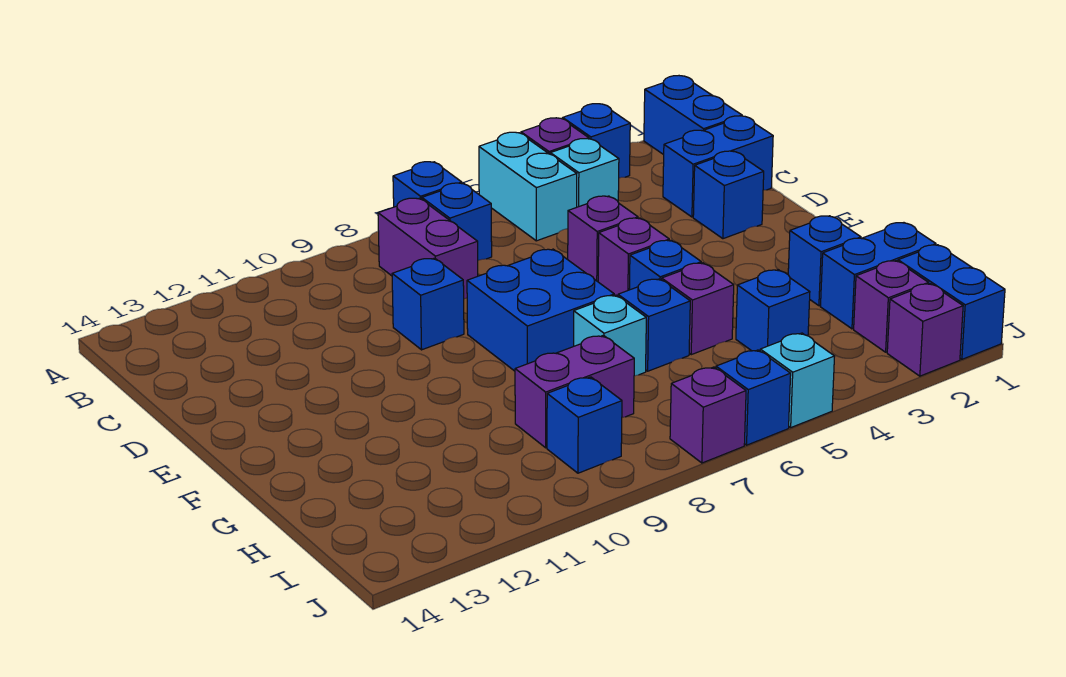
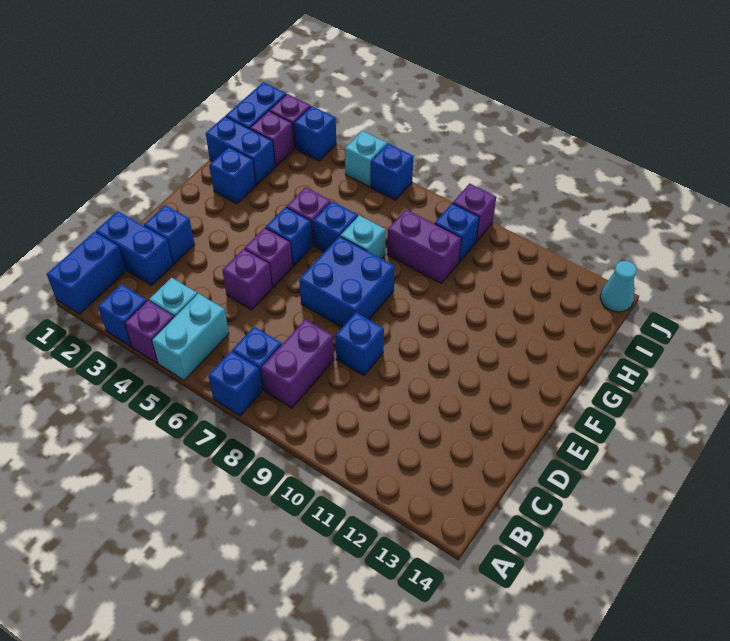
blue brick H4 level 1 -> blue brick J3 level 1
purple brick J7 level 1 -> purple brick J9 level 1
none -> cyan cone J14 level 1

